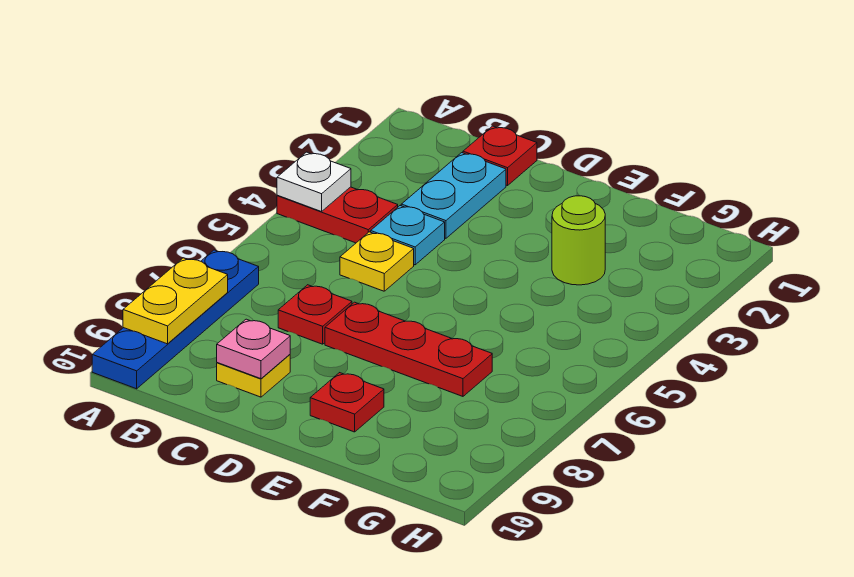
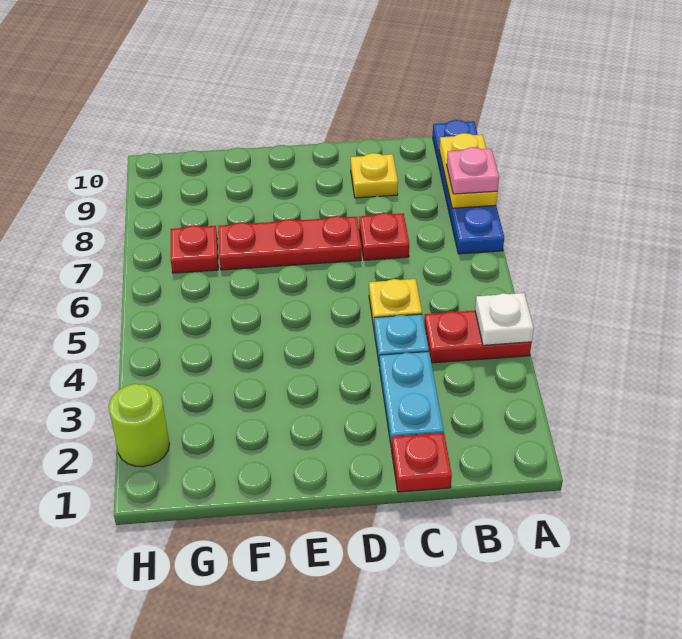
pink plate C9 level 2 -> pink plate A8 level 3
red plate E9 level 1 -> red plate G7 level 1
lime round brick F3 level 1 -> lime round brick H2 level 1

